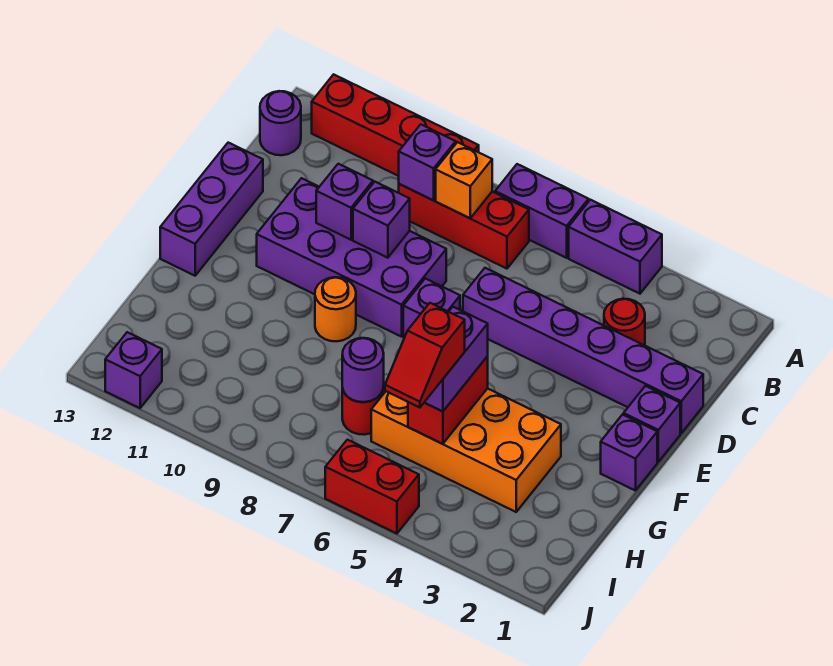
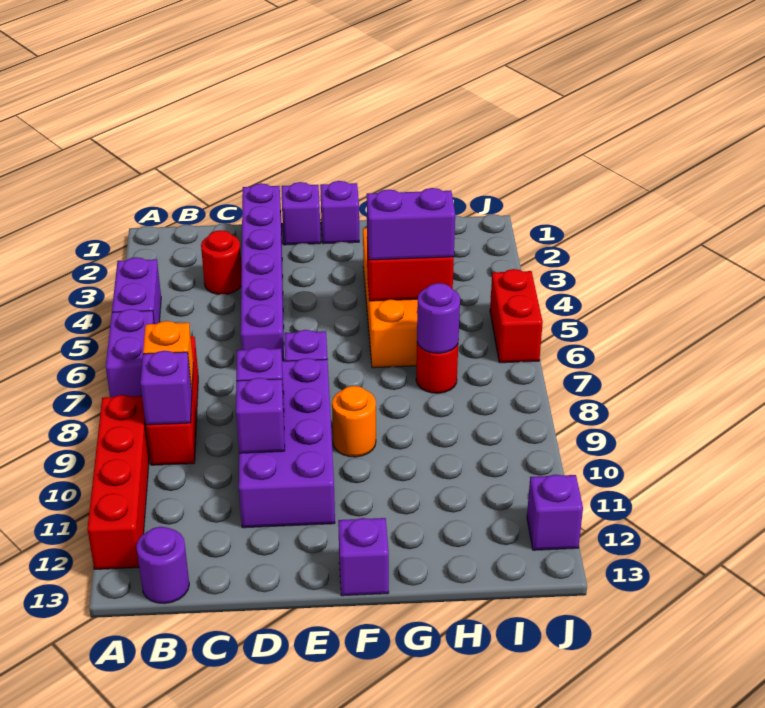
purple brick D13:F13 level 1 -> purple brick F13 level 1
red slope H5:I5 level 4 top H -> none

